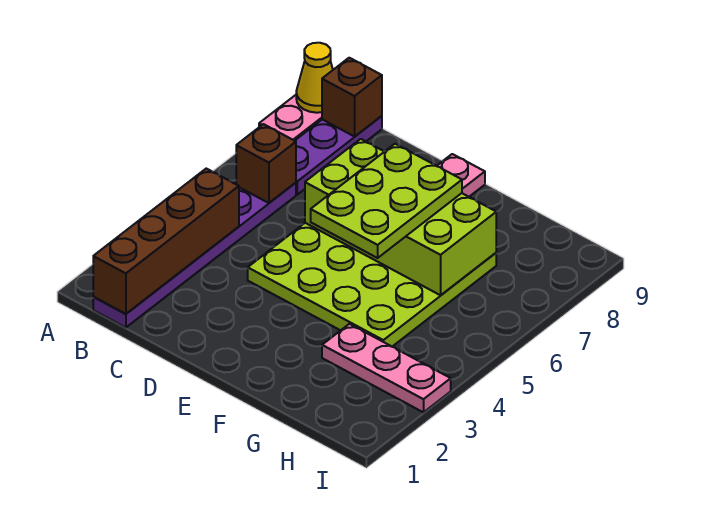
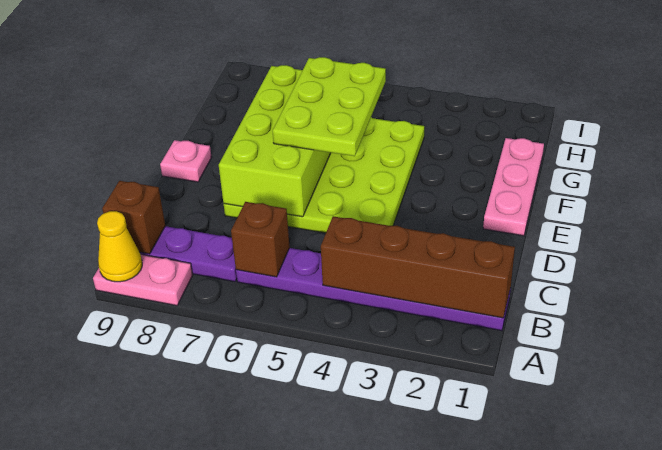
lime plate E5:F7 level 3 -> lime plate E5:G6 level 3
pink plate G3:I3 level 1 -> pink plate E1:G1 level 1

